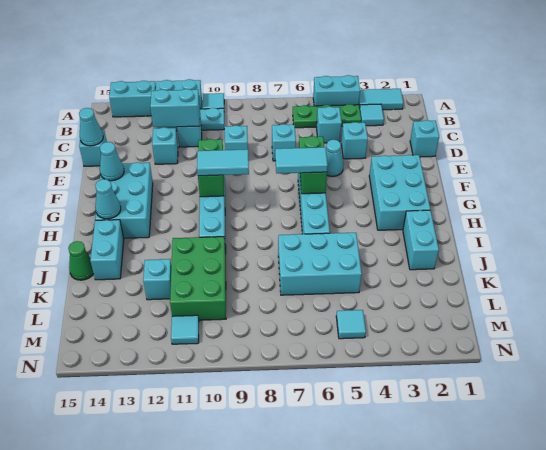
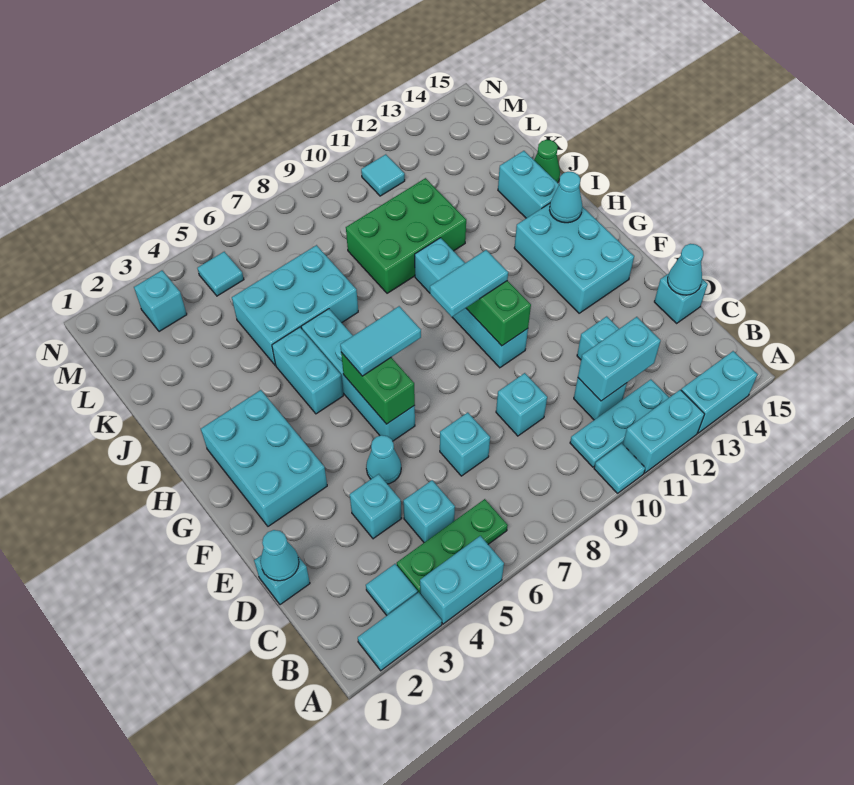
cyan cone F14 level 2 -> cyan cone D1 level 2
cyan brick I2:J2 level 1 -> cyan brick H5:I5 level 1
green brick J10:L11 level 1 -> green brick J9:K11 level 1
cyan brick K12 level 1 -> cyan brick M3 level 1

